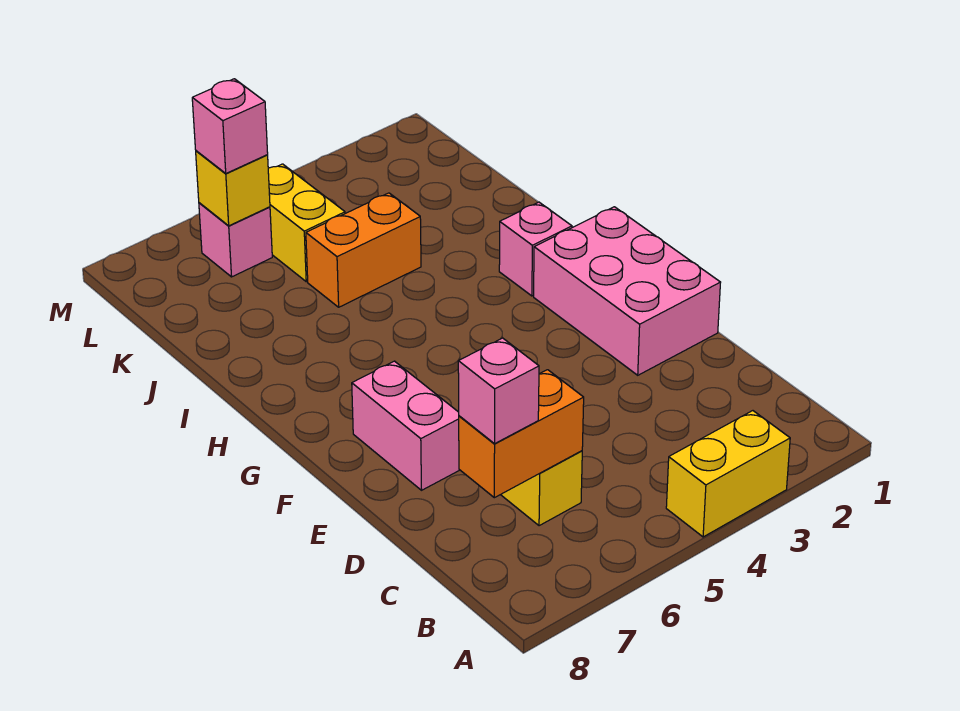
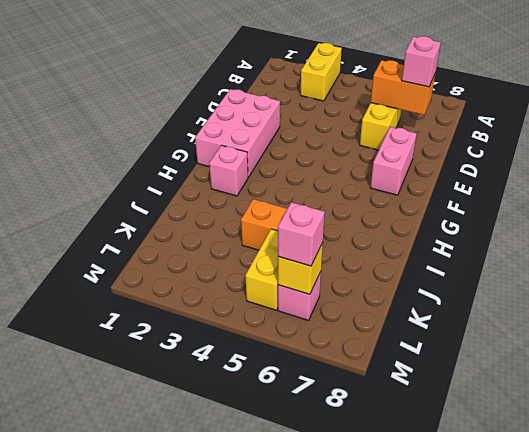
yellow brick A3:A4 level 1 -> yellow brick A3:B3 level 1

